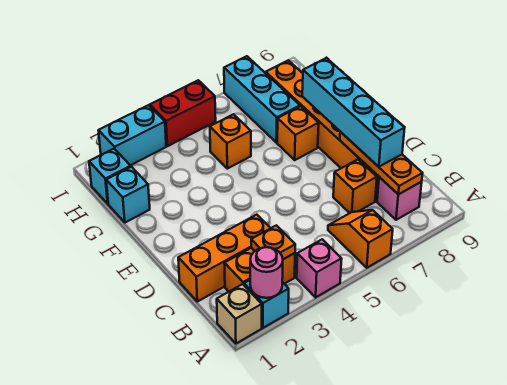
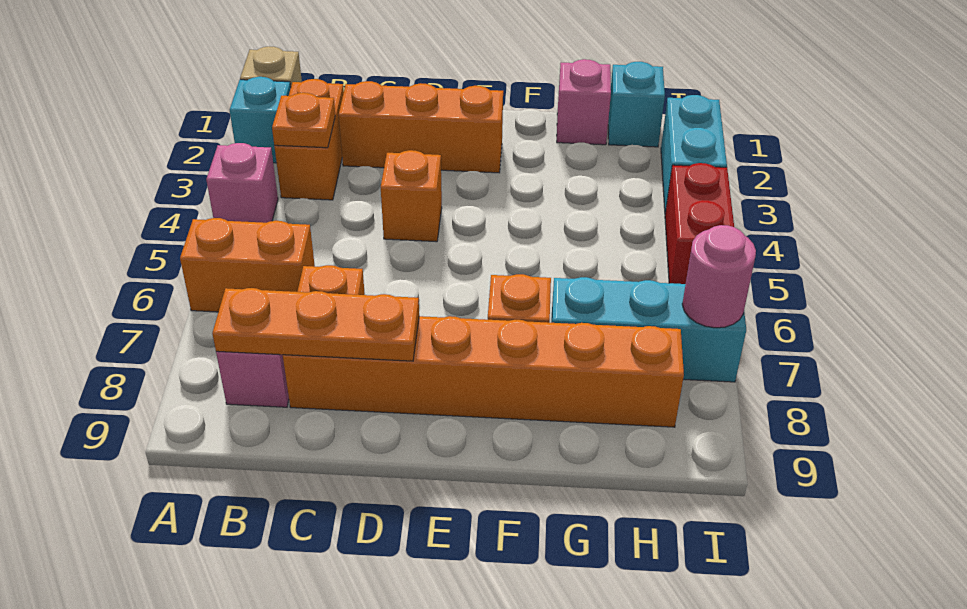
pink round brick A2 level 2 -> pink round brick I7 level 2
orange slope A6:B6 level 1 top A -> orange brick A6:B6 level 1
orange brick C1:C3 level 1 -> orange brick C2:E2 level 1
cyan brick C8:F8 level 3 -> none
cyan brick G1 level 1 -> pink brick G1 level 1
orange brick G5 level 1 -> orange brick D4 level 1

